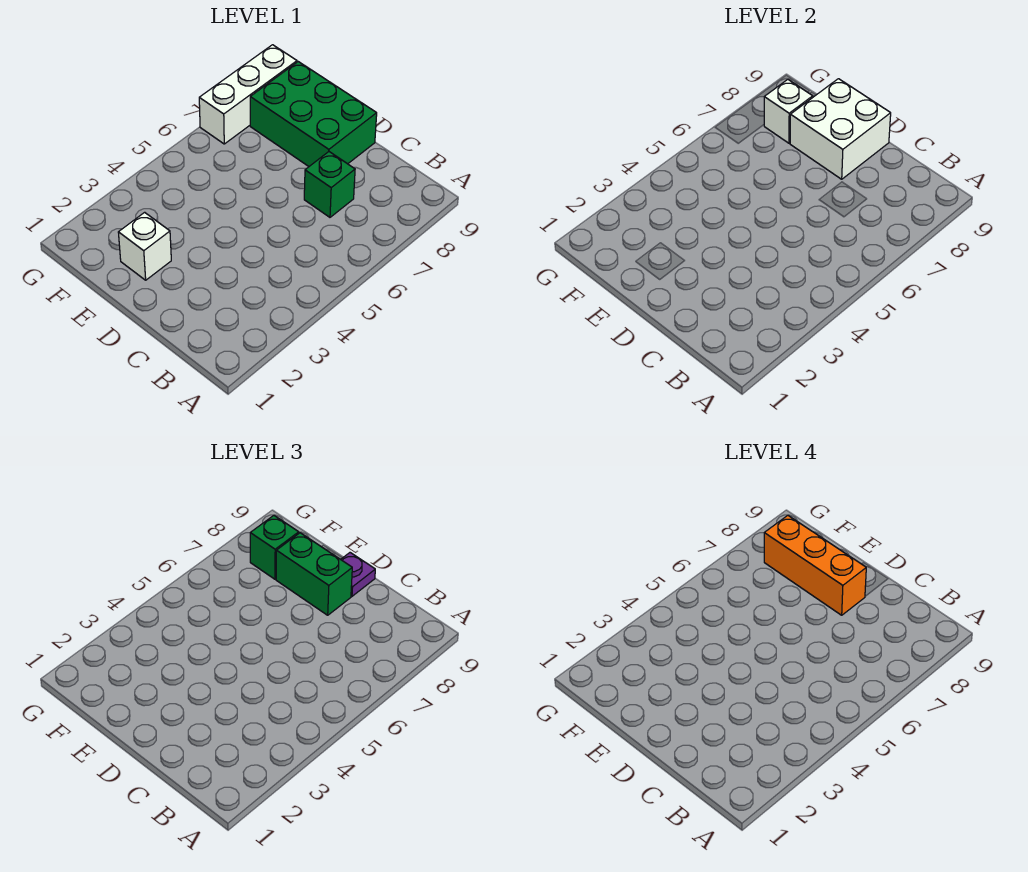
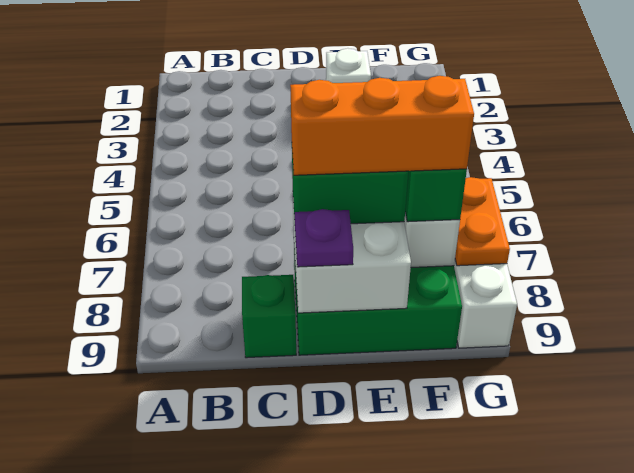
green brick C7 level 1 -> green brick C9 level 1
none -> orange plate G7:G8 level 2

